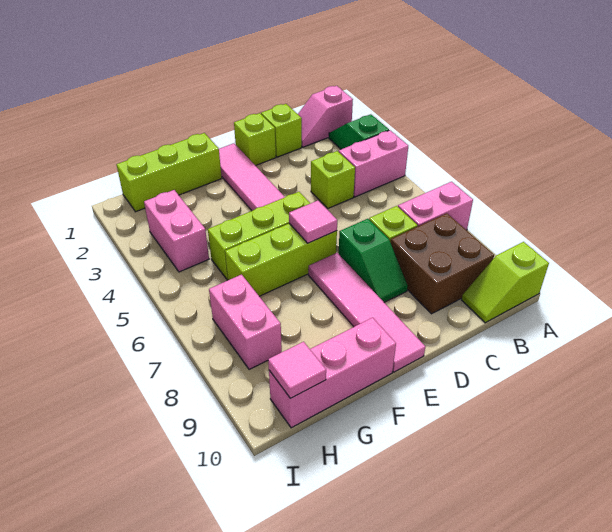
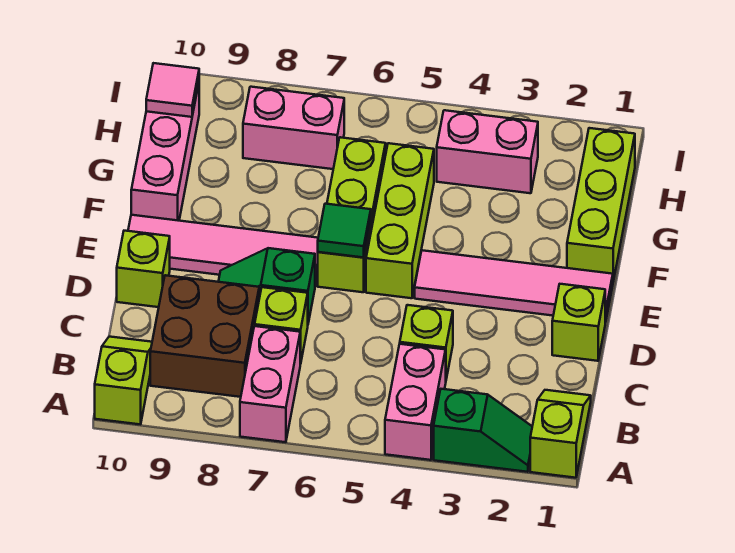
pink slope A1:B1 level 1 top A -> lime slope A1:B1 level 1 top A
lime brick C1 level 1 -> lime brick D10 level 1
pink tile E6 level 2 -> green tile E6 level 2

